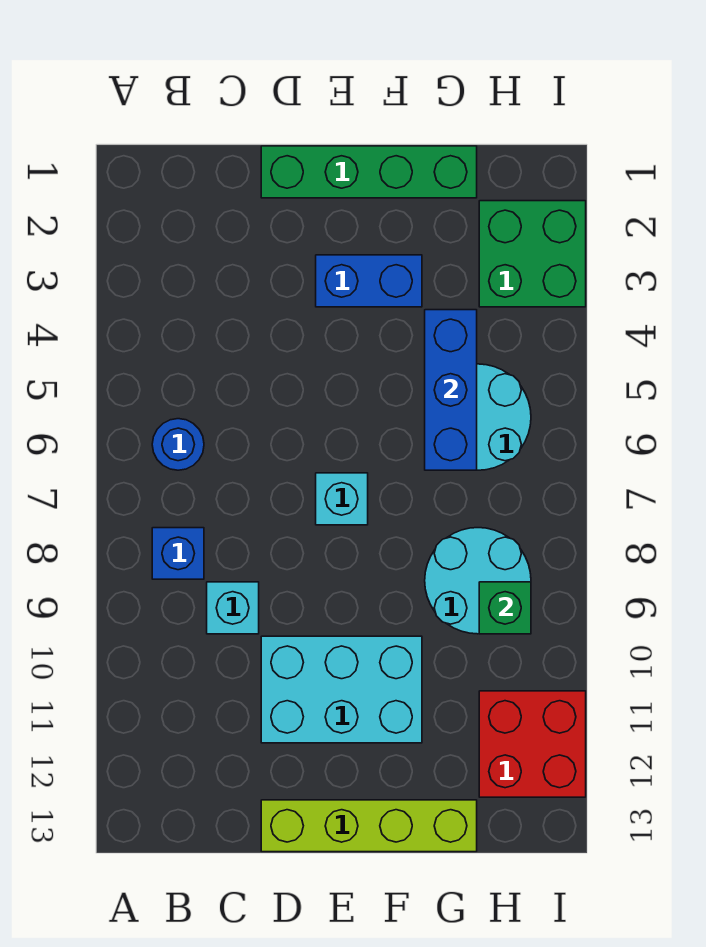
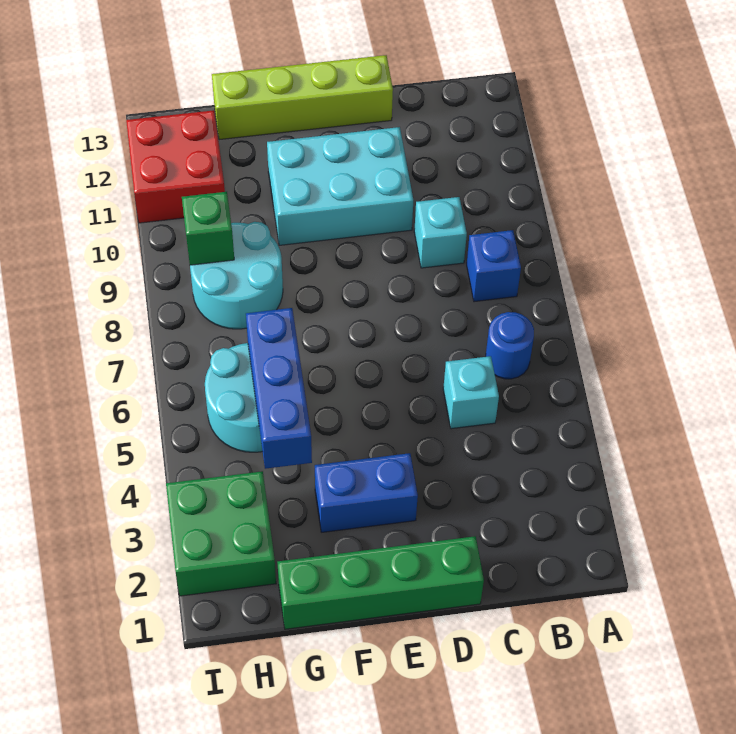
cyan brick E7 level 1 -> cyan brick C5 level 1

